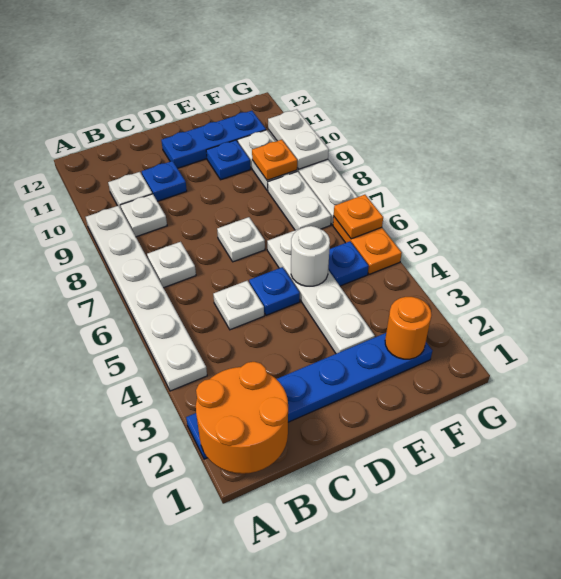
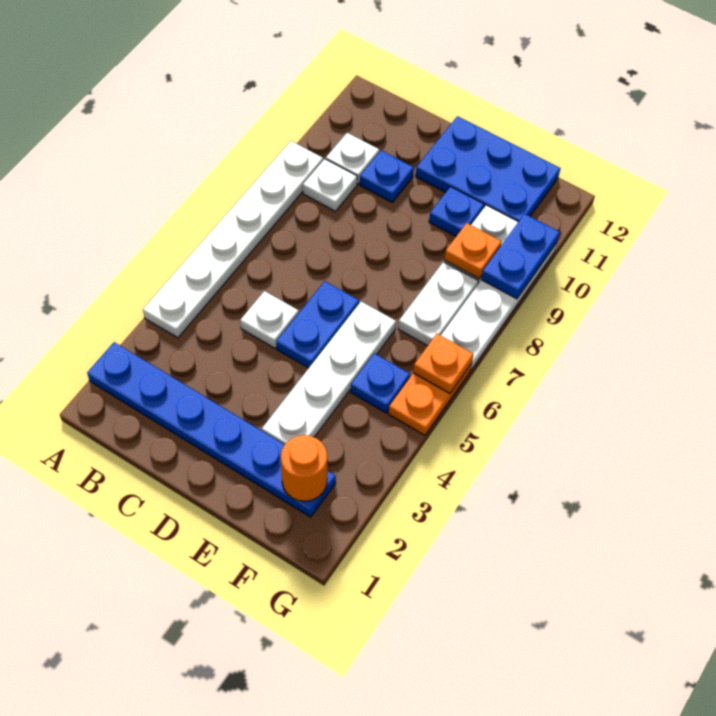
orange round brick A1:B2 level 2 -> none
white plate B7 level 1 -> none
blue plate D5 level 1 -> blue plate D5:D6 level 1
white plate D7 level 1 -> none
blue plate D11:F11 level 1 -> blue plate D11:F12 level 1
white round brick E5 level 2 -> none
white plate G9:G10 level 2 -> blue plate G9:G10 level 2

